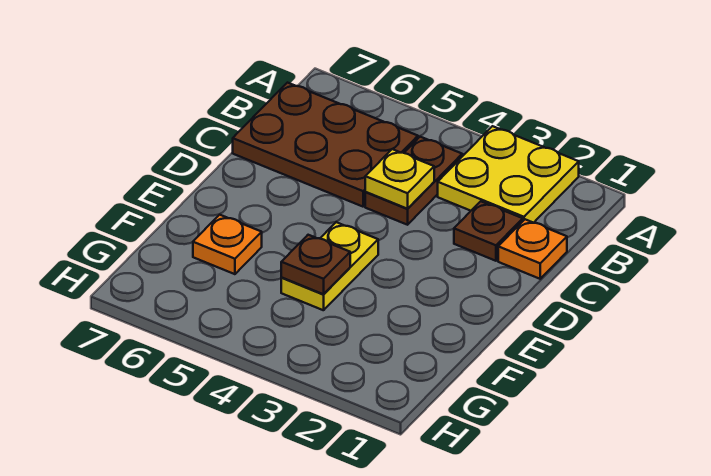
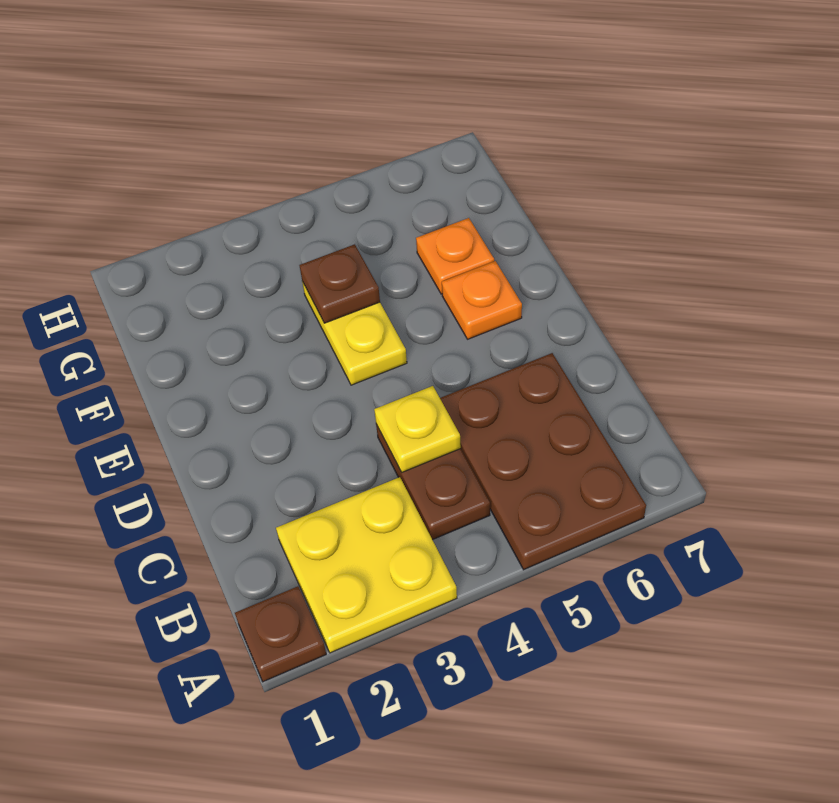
brown plate B5:C7 level 1 -> brown plate A5:C6 level 1
orange plate C1 level 1 -> orange plate E6 level 1
brown plate C2 level 1 -> brown plate A1 level 1

